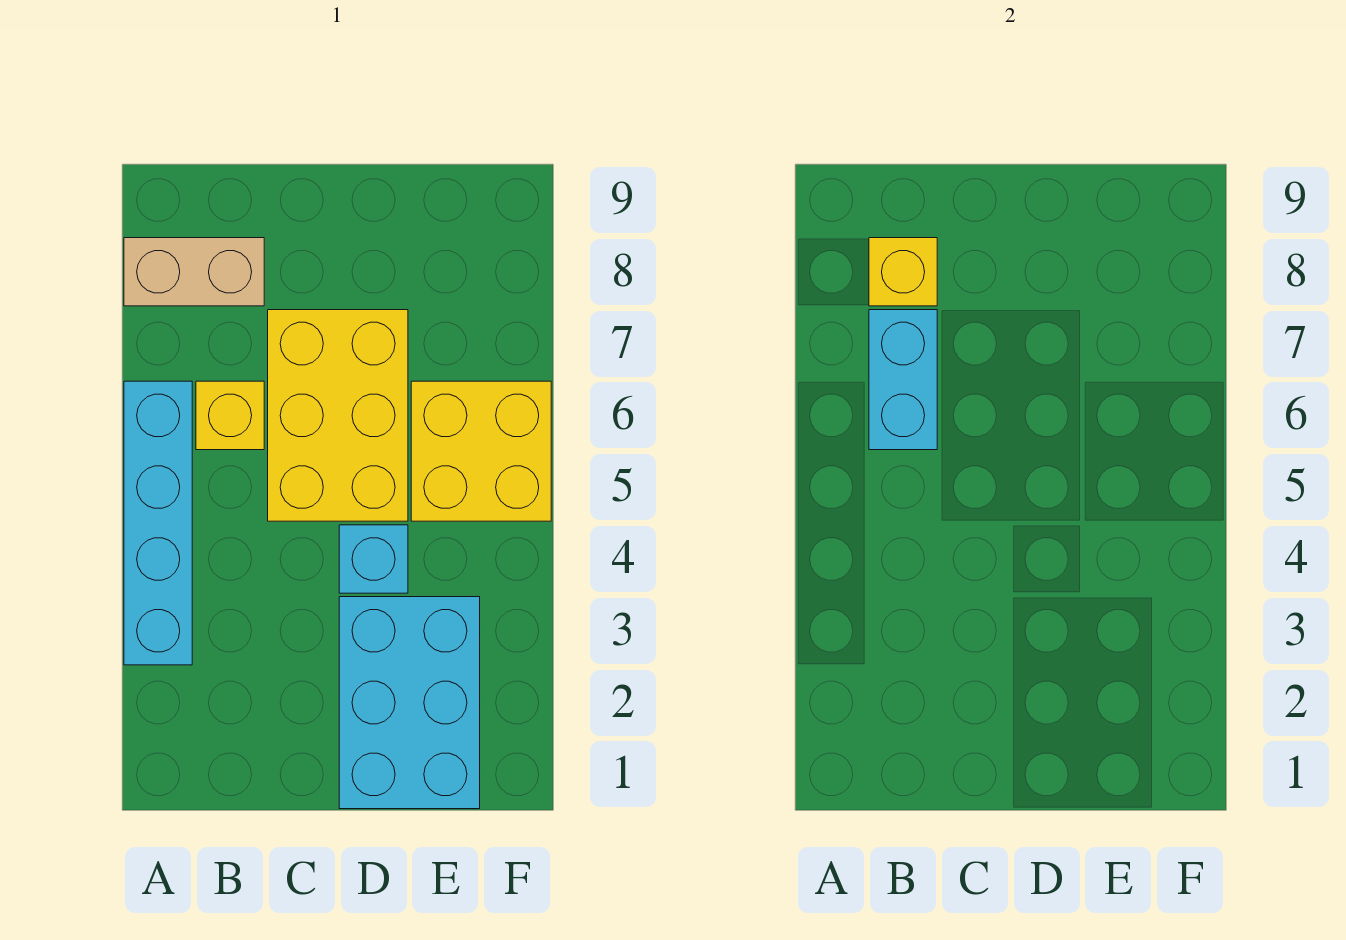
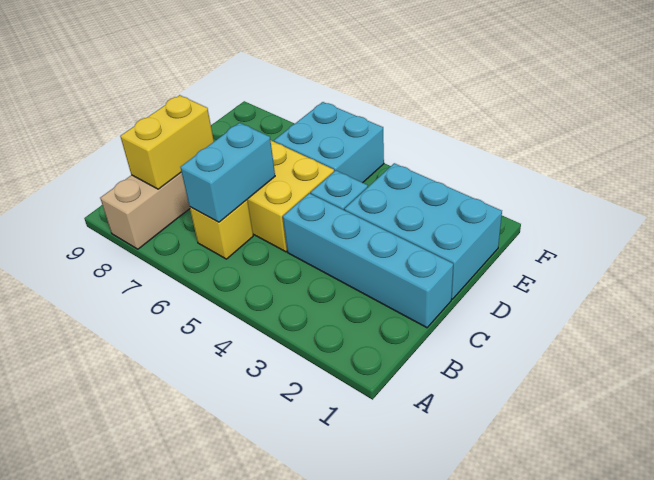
cyan brick A3:A6 level 1 -> cyan brick C1:C4 level 1
cyan brick B6:B7 level 2 -> cyan brick B6:C6 level 2
yellow brick B8 level 2 -> yellow brick B8:C8 level 2
yellow brick E5:F6 level 1 -> cyan brick E5:F6 level 1

